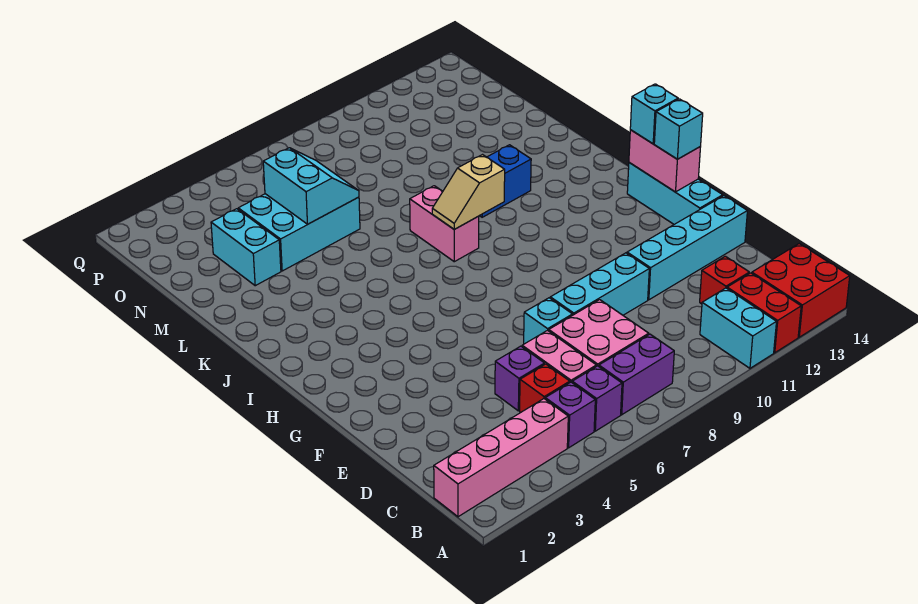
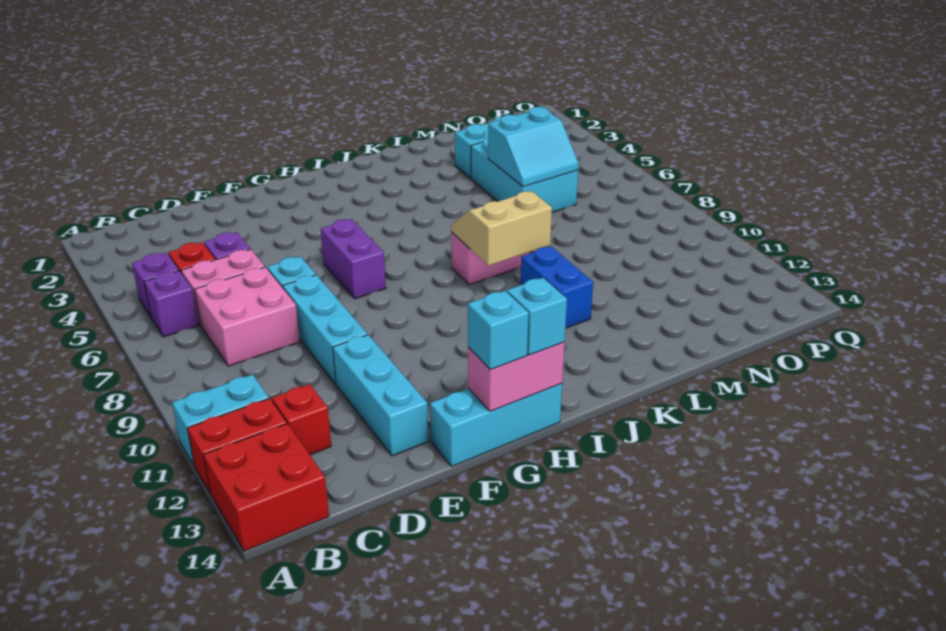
pink brick B1:B4 level 1 -> none
purple brick B7:B8 level 1 -> purple brick G6:G7 level 1
cyan brick E11:E14 level 1 -> cyan brick E11:E13 level 1
tan slope J8:J9 level 2 top 9 -> tan slope J8:K9 level 2 top 9

